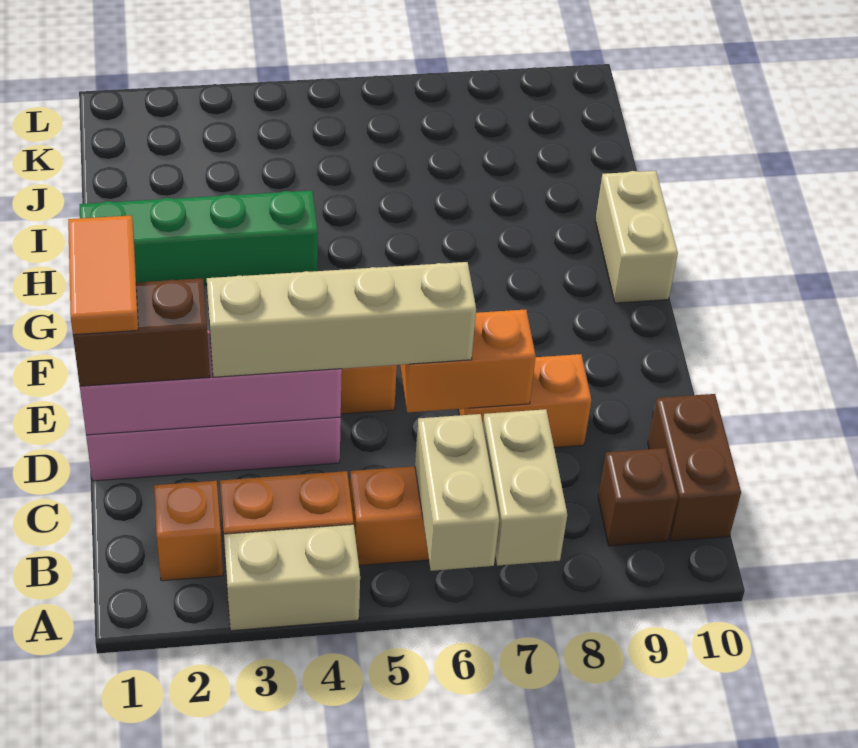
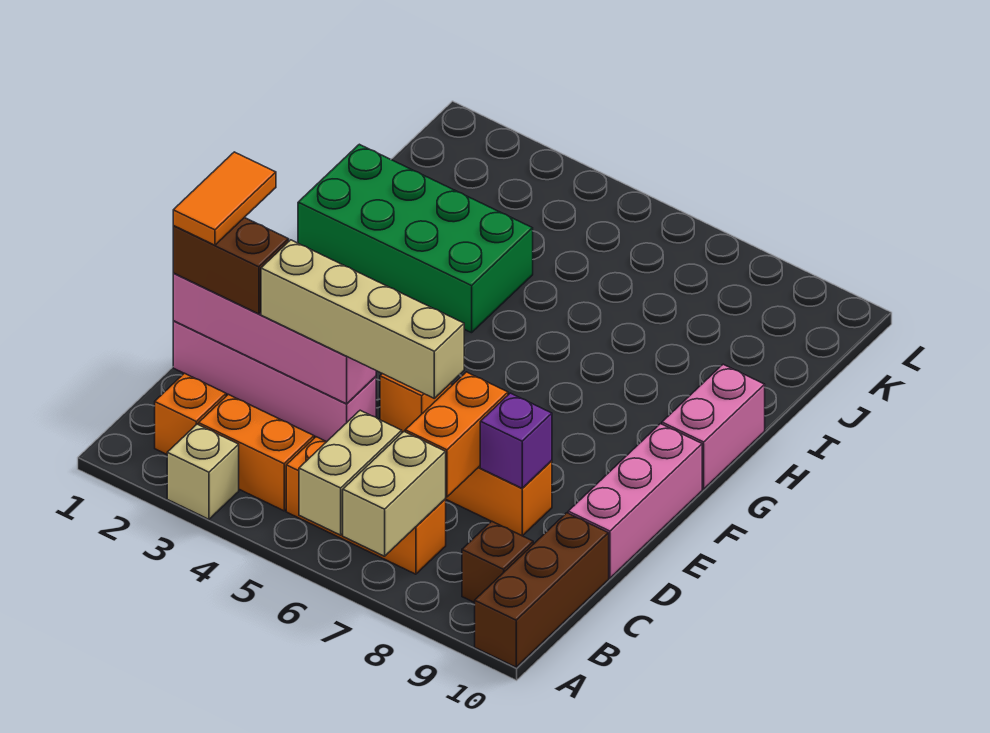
tan brick A3:A4 level 1 -> tan brick A3 level 1
brown brick B10:C10 level 1 -> brown brick A10:C10 level 1
orange brick D6:D7 level 2 -> orange brick C7:D7 level 2
none -> purple brick D8 level 2
none -> pink brick D10:F10 level 1
tan brick G10:H10 level 1 -> pink brick G10:H10 level 1
green brick H1:H4 level 1 -> green brick H1:I4 level 1

